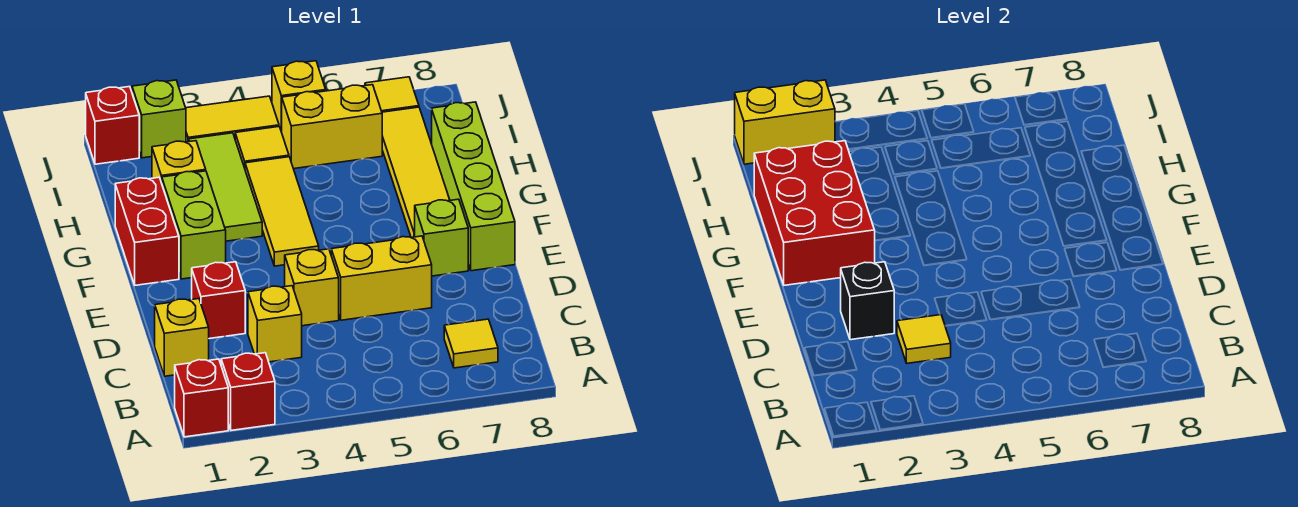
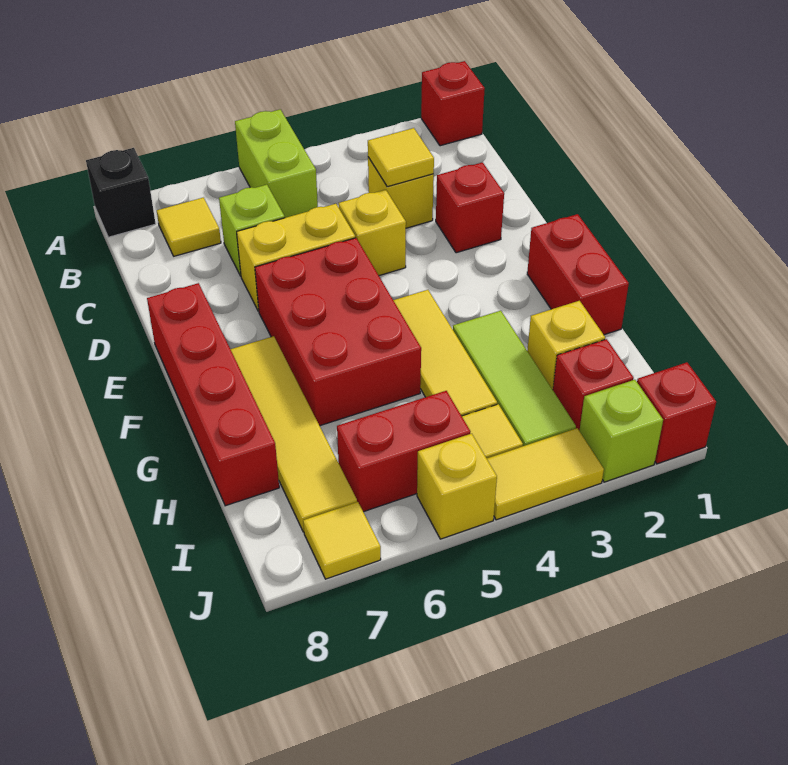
red brick A2 level 1 -> red brick I2 level 1
yellow brick C1 level 1 -> none
black brick D2 level 2 -> black brick A8 level 1
lime brick E7 level 1 -> lime brick C6 level 1
lime brick E8:H8 level 1 -> red brick E8:H8 level 1
red brick F1:H2 level 2 -> red brick E5:G6 level 1
lime brick F2:G2 level 1 -> lime brick A5:B5 level 1
yellow brick I5:I6 level 1 -> red brick I5:I6 level 1
yellow brick J1:J2 level 2 -> none

